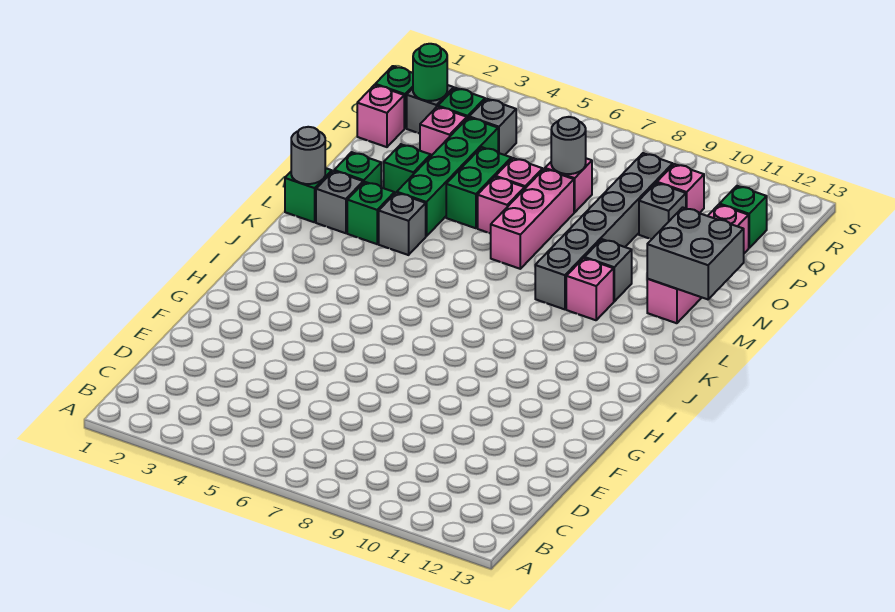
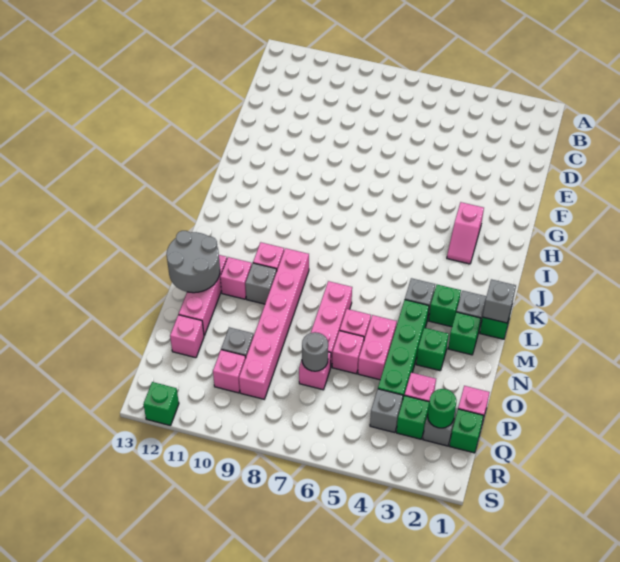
none -> pink slope H3:I3 level 1 top H
grey round brick L1 level 2 -> grey brick L1 level 2
grey brick L9:Q9 level 1 -> pink brick L9:Q9 level 1
none -> pink brick M11 level 1
grey brick M12:N13 level 2 -> grey round brick M12:N13 level 2
green brick N5:O5 level 1 -> pink brick N5:O5 level 1
green brick Q12 level 1 -> green brick S12 level 1

